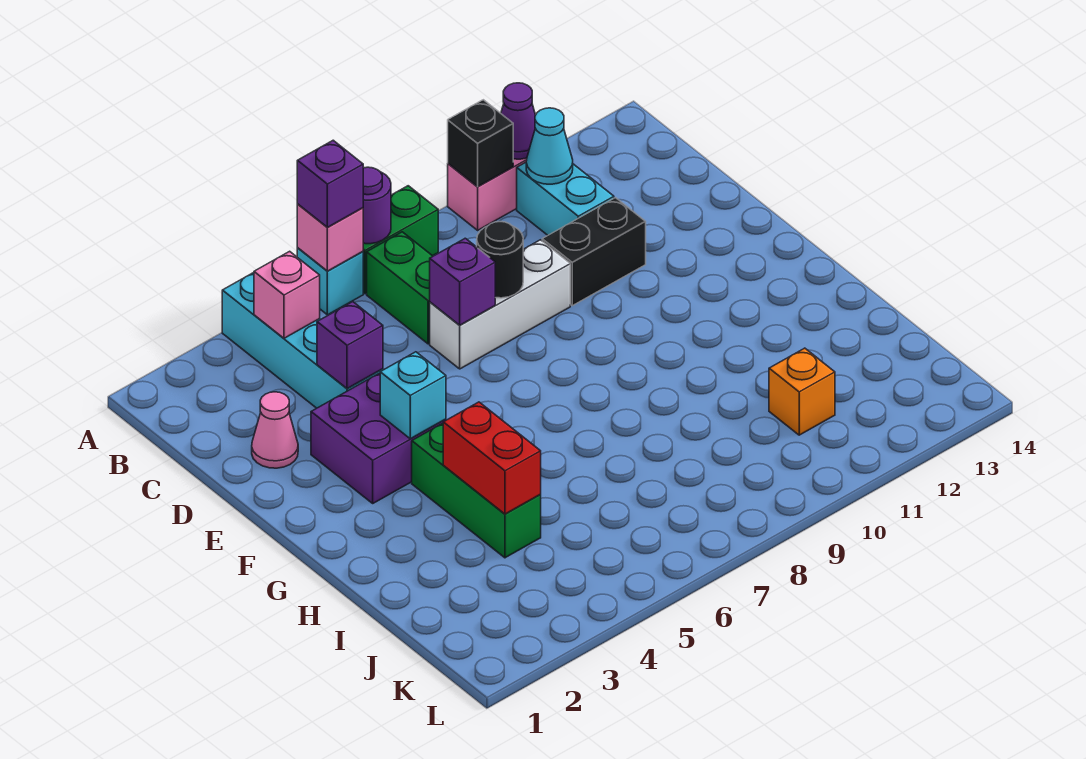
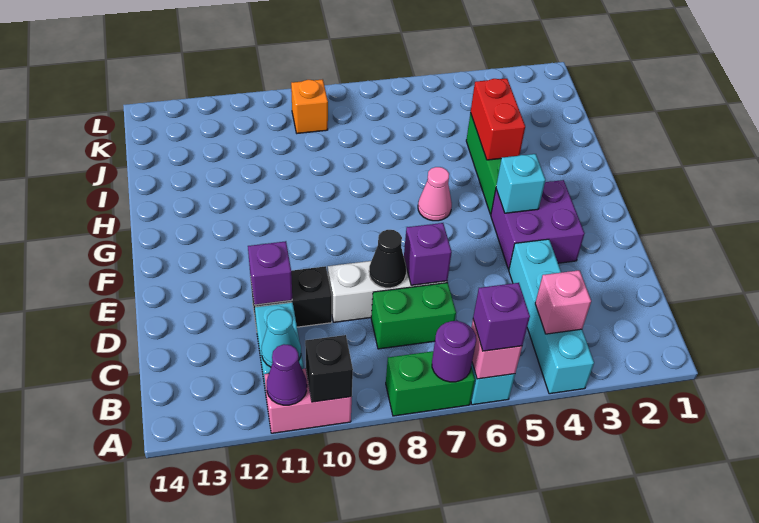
green brick B7:C7 level 1 -> green brick C7:C8 level 1
pink cone D2 level 1 -> pink cone G6 level 1
purple brick D4 level 2 -> purple brick D11 level 2
black round brick D8 level 2 -> black cone D8 level 2
orange brick J11 level 1 -> orange brick K9 level 1

